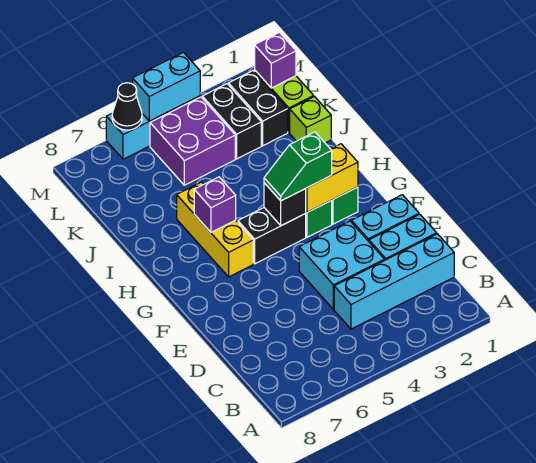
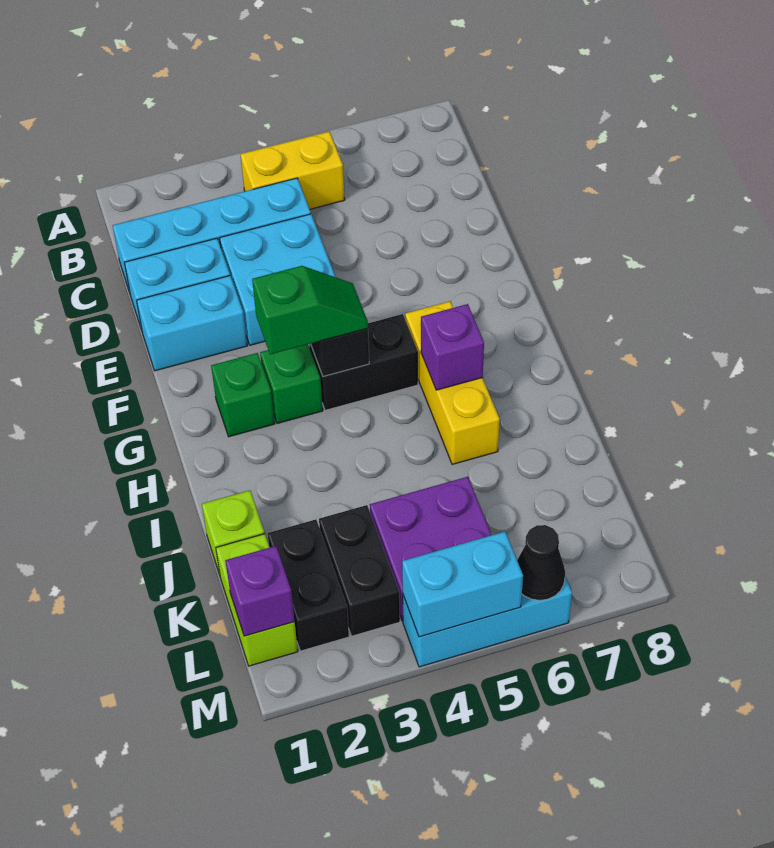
yellow brick G2:G3 level 2 -> yellow brick B4:B5 level 1

